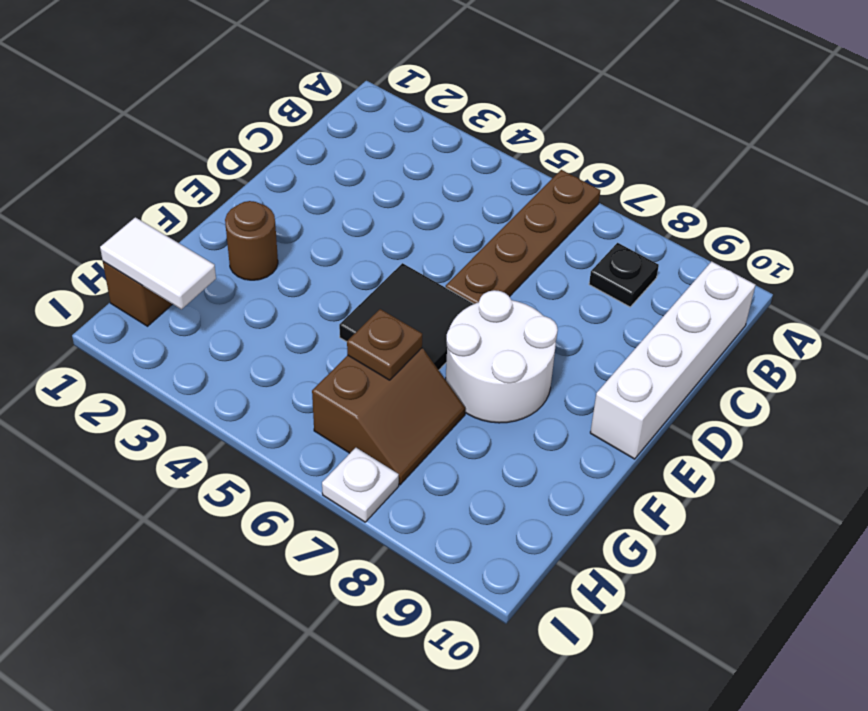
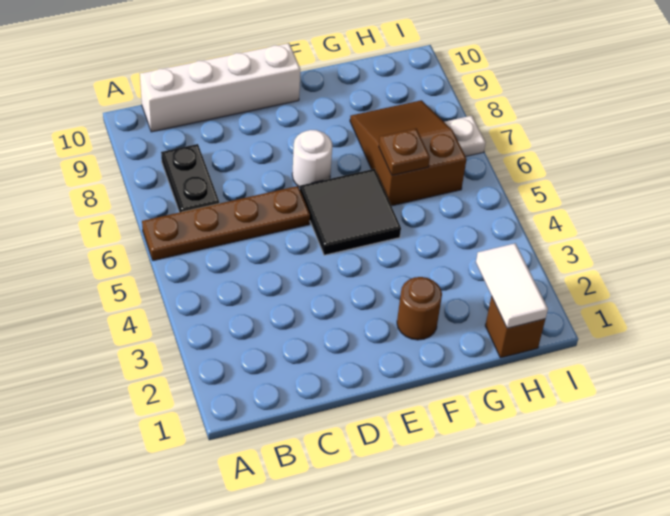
black plate B8 level 1 -> black plate B7:B8 level 1
white round brick E7:F8 level 1 -> white round brick E7 level 1
brown slope G6:H7 level 1 top 6 -> brown slope G6:H8 level 1 top 6

